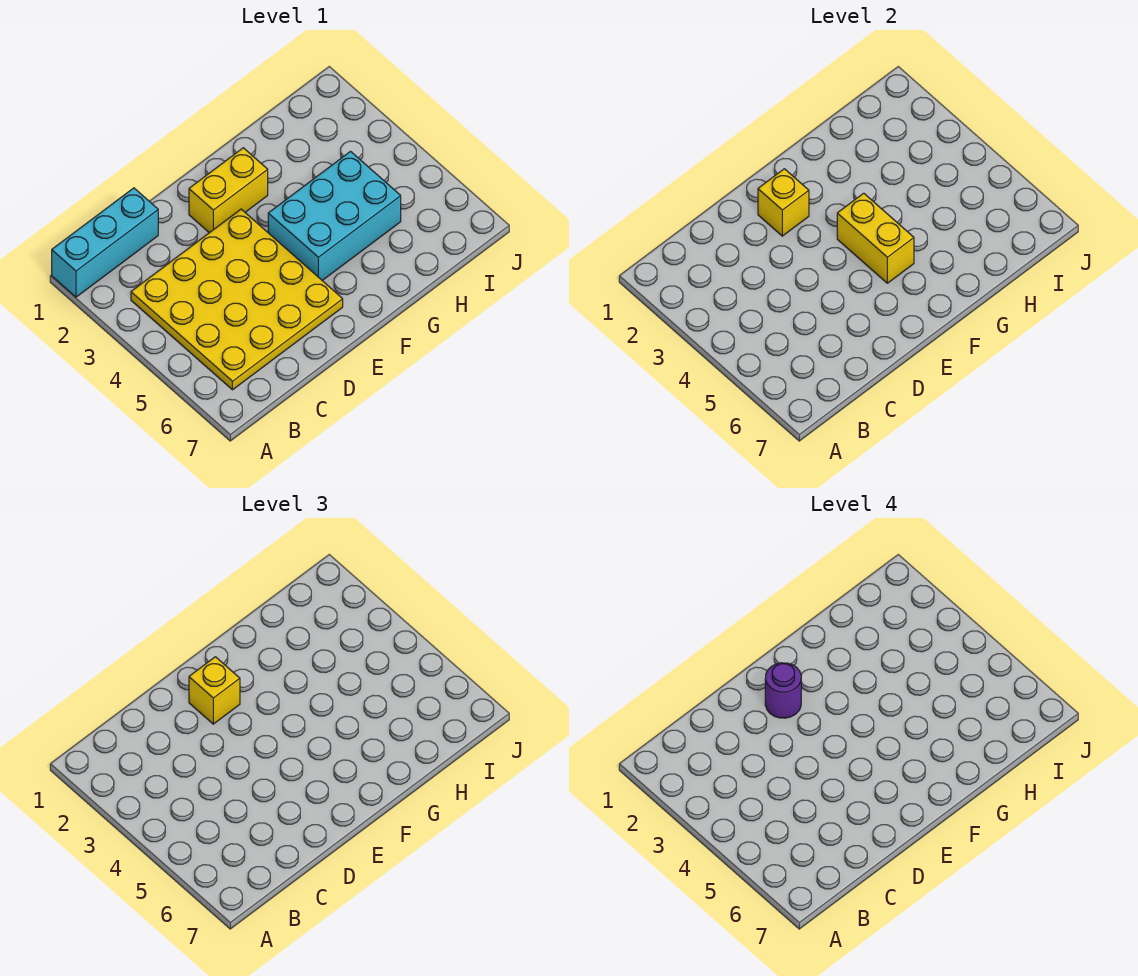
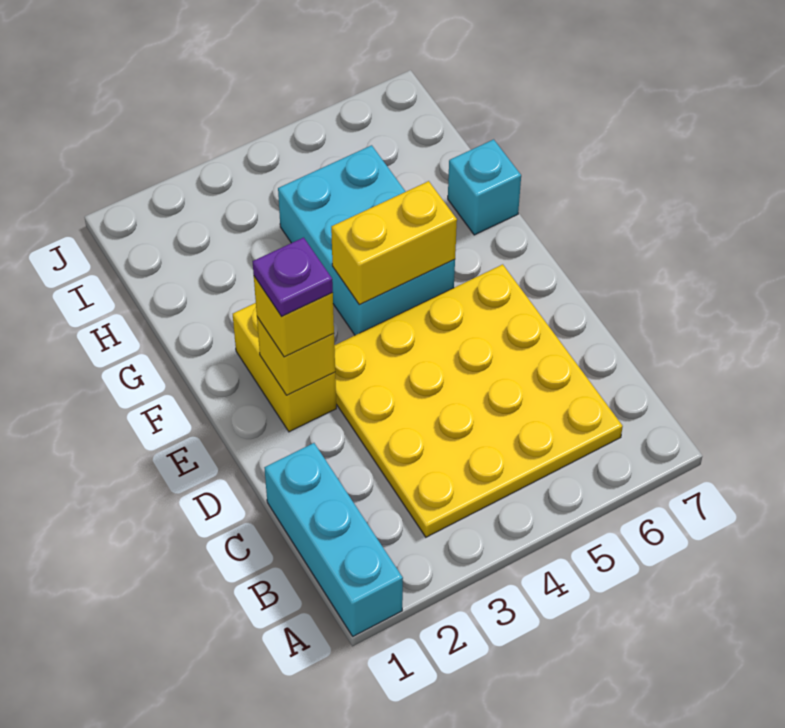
purple round brick E2 level 4 -> purple plate E2 level 4
none -> cyan brick G7 level 1

